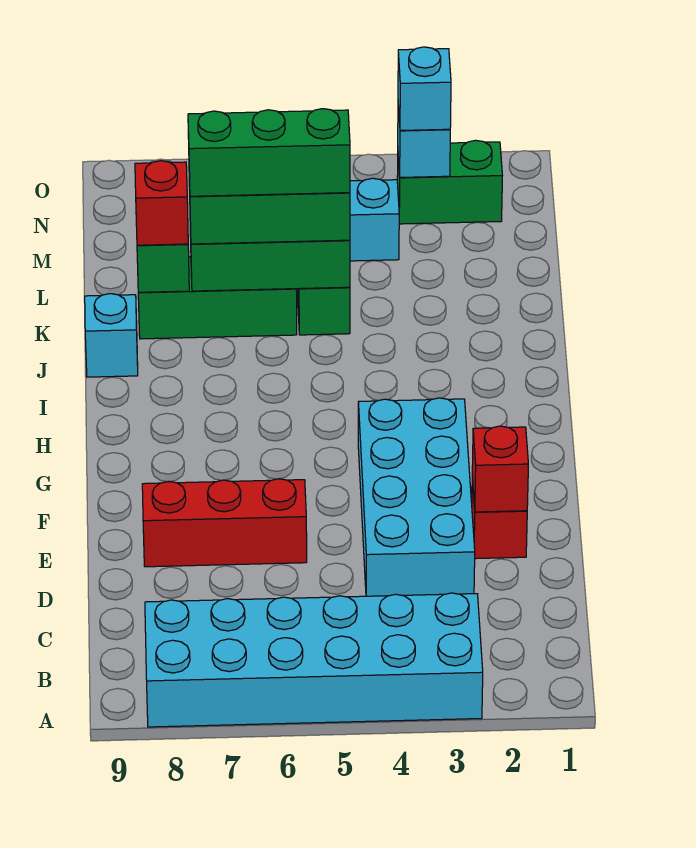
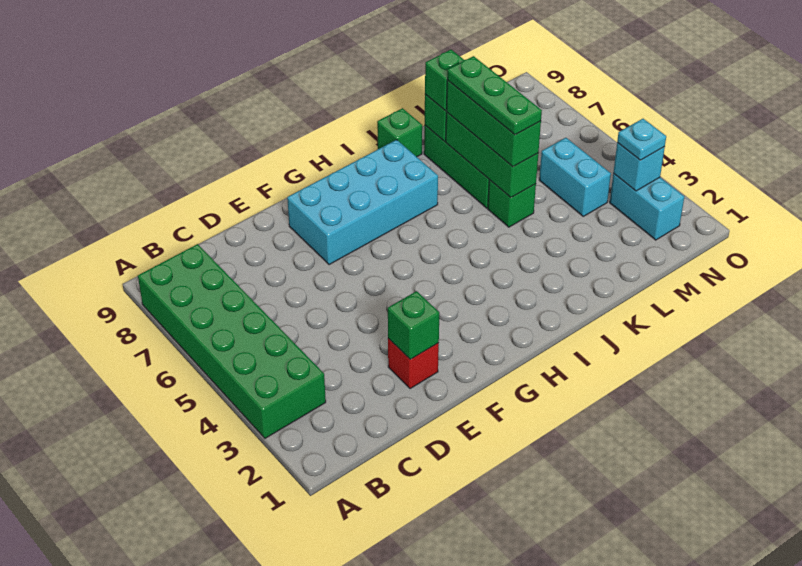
cyan brick A3:B8 level 1 -> green brick A3:B8 level 1
cyan brick D3:G4 level 1 -> cyan brick F7:I8 level 1
red brick E2 level 2 -> green brick E2 level 2
red brick E6:E8 level 1 -> none
cyan brick J9 level 1 -> green brick J9 level 1
green brick K5:K7 level 4 -> green plate K5:K7 level 4
red brick K8 level 3 -> green brick K8 level 3
green brick N2:N3 level 1 -> cyan brick N2:N3 level 1
cyan brick N3 level 3 -> cyan plate N3 level 3

